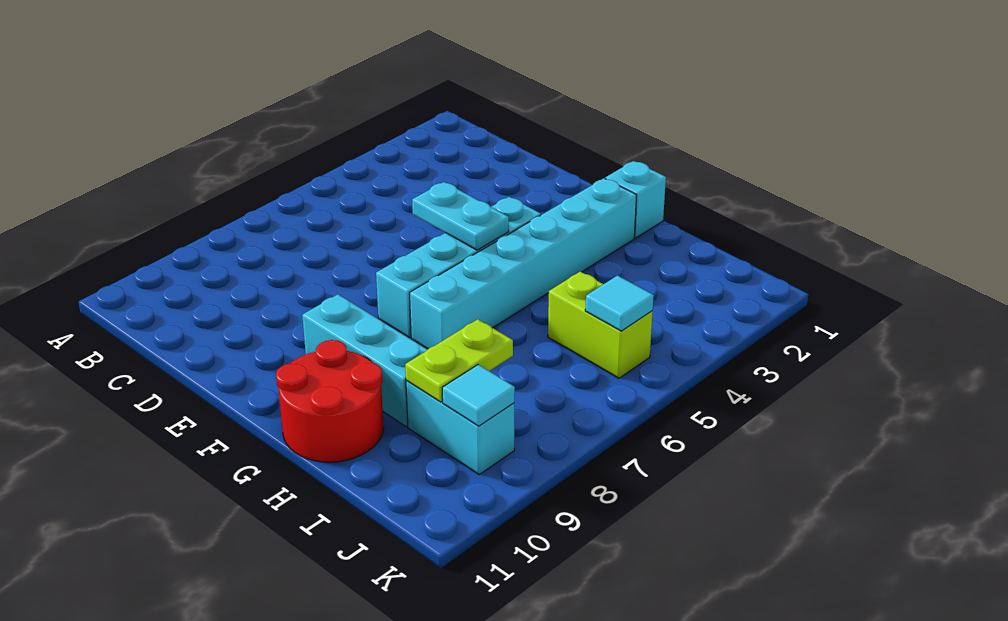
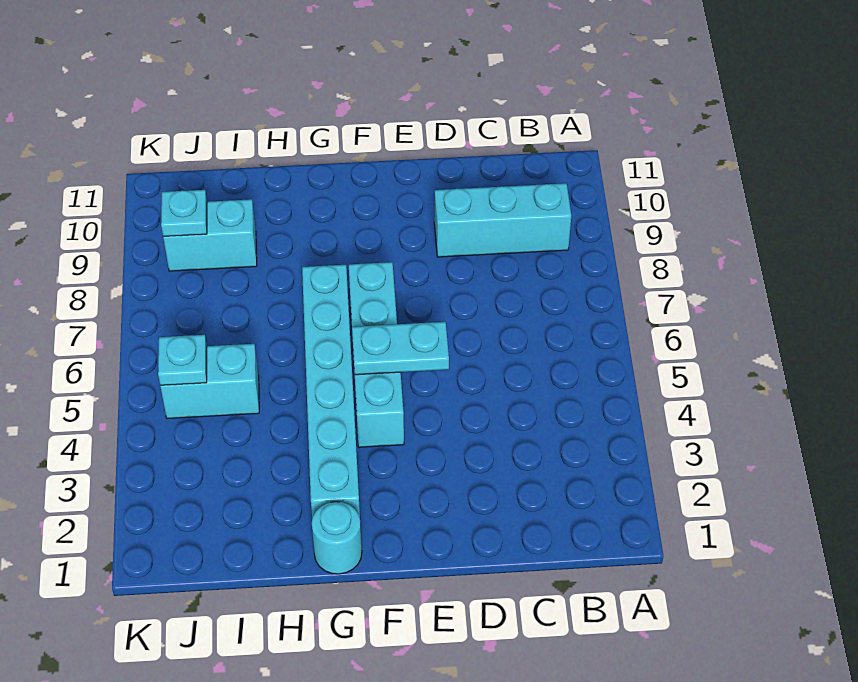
cyan brick F9:H9 level 1 -> cyan brick B9:D9 level 1
cyan brick G1 level 1 -> cyan round brick G1 level 1
red round brick G10:H11 level 1 -> none
lime brick I5:J5 level 1 -> cyan brick I5:J5 level 1
lime plate I8:I9 level 2 -> none
cyan tile J5 level 2 -> cyan plate J5 level 2
cyan tile J9 level 2 -> cyan plate J9 level 2

